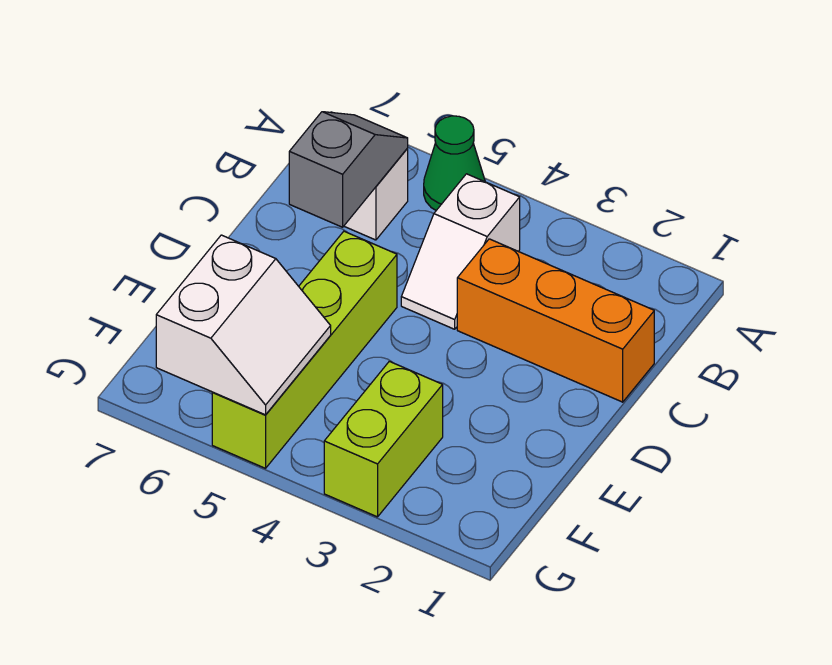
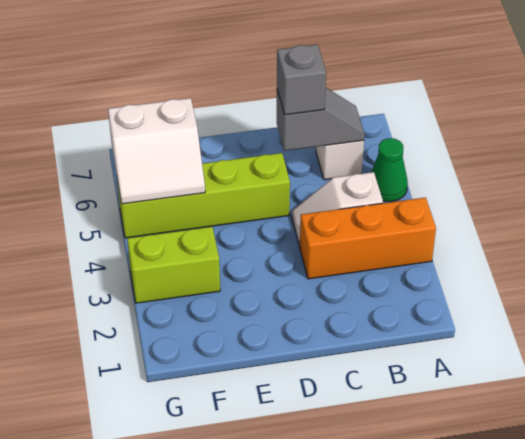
orange brick C1:C3 level 1 -> orange brick A3:C3 level 1
none -> grey brick C6 level 3

